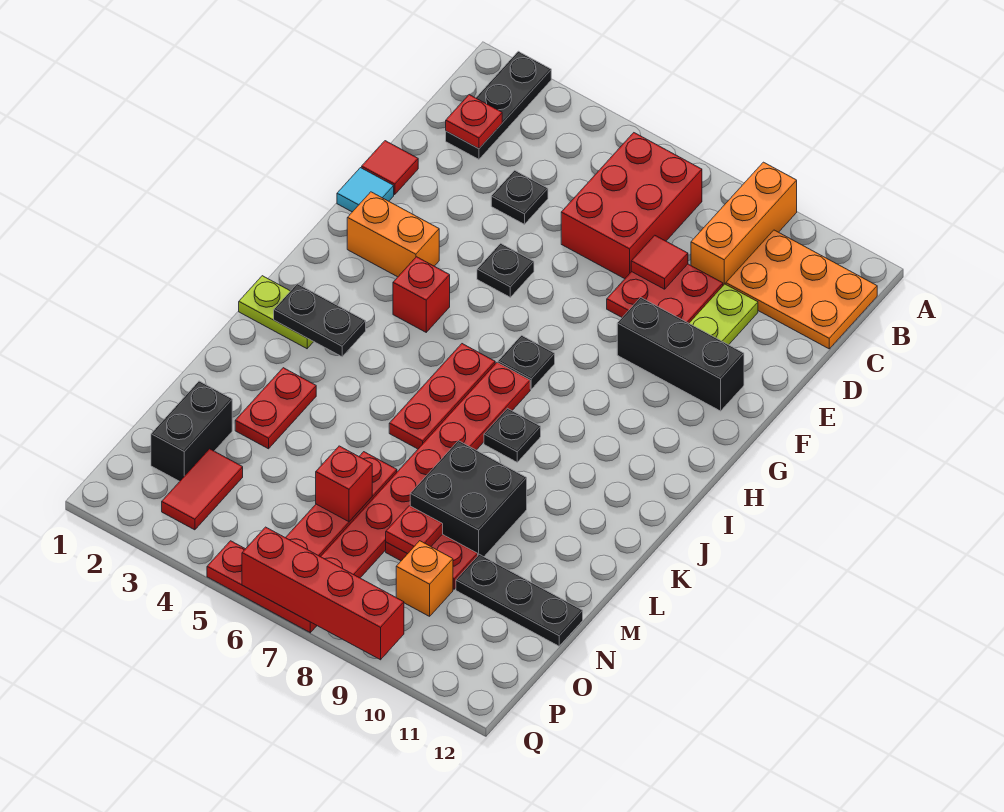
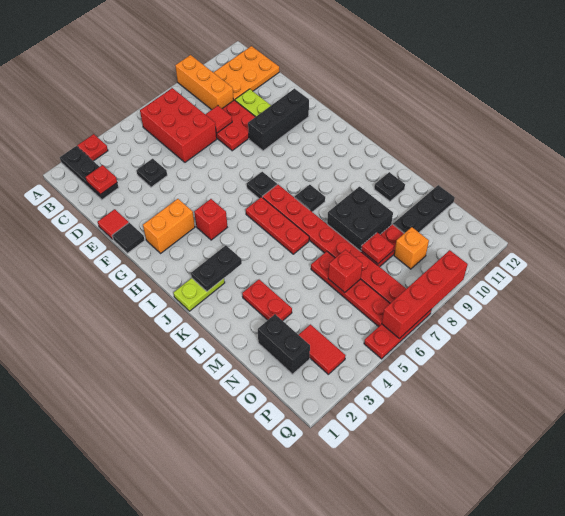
none -> red plate A3 level 1
cyan tile F1 level 1 -> black tile F1 level 1
black plate F5 level 1 -> black plate L11 level 1

